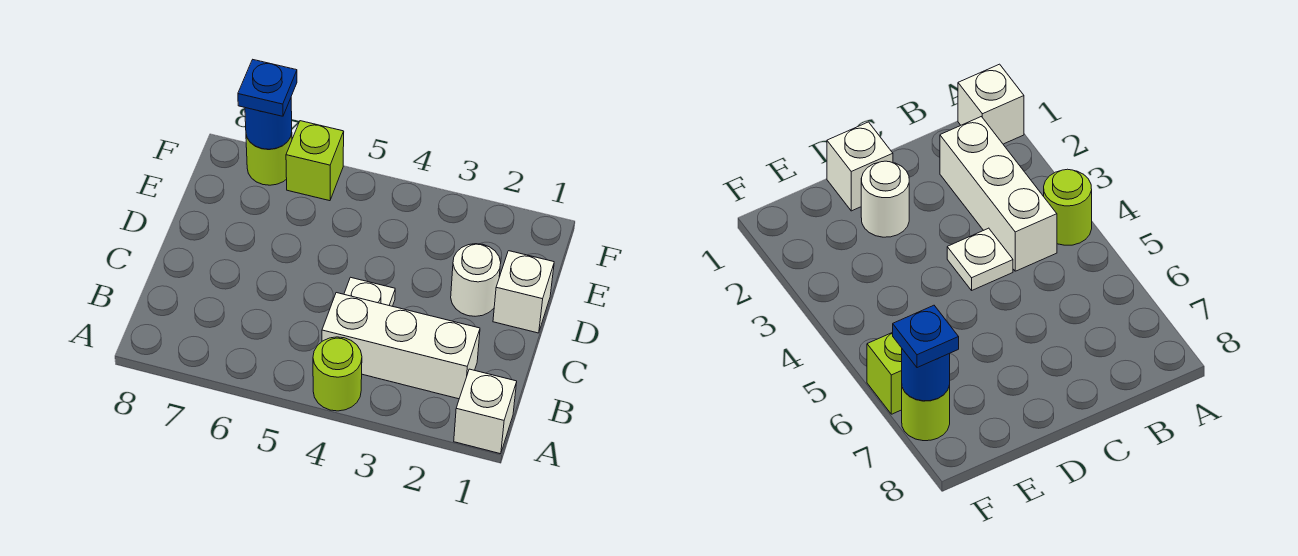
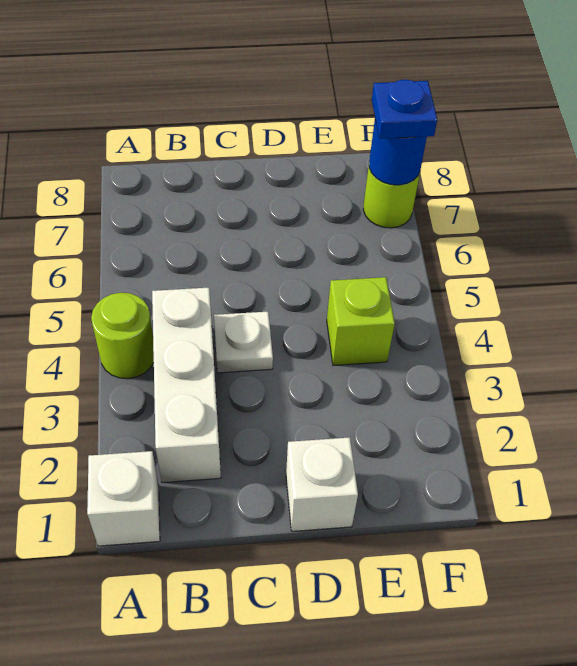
white round brick D2 level 1 -> none
lime brick F6 level 1 -> lime brick E4 level 1

